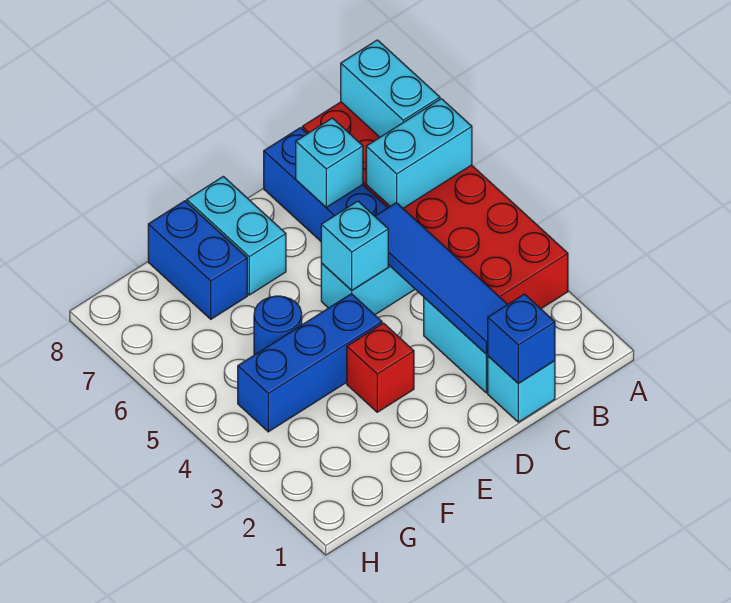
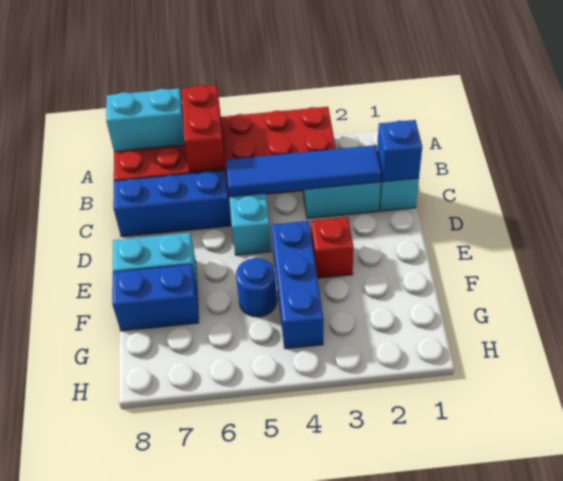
cyan brick A6:B6 level 2 -> red brick A6:B6 level 2
cyan brick C7 level 2 -> none
cyan brick D5 level 2 -> none

